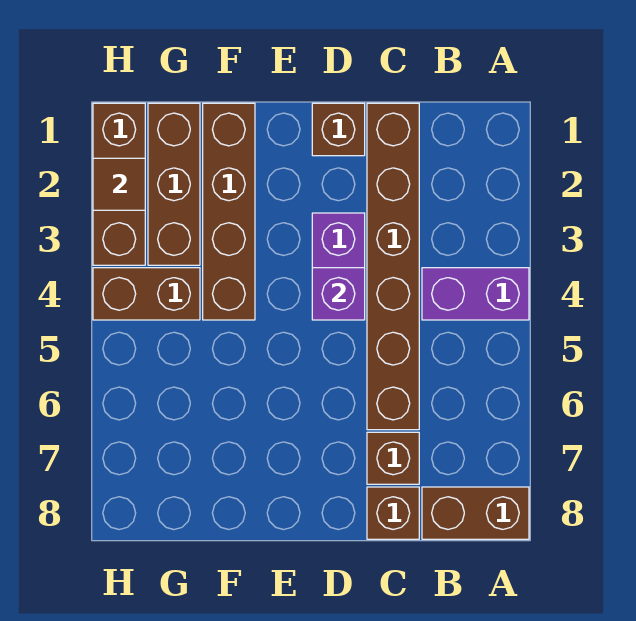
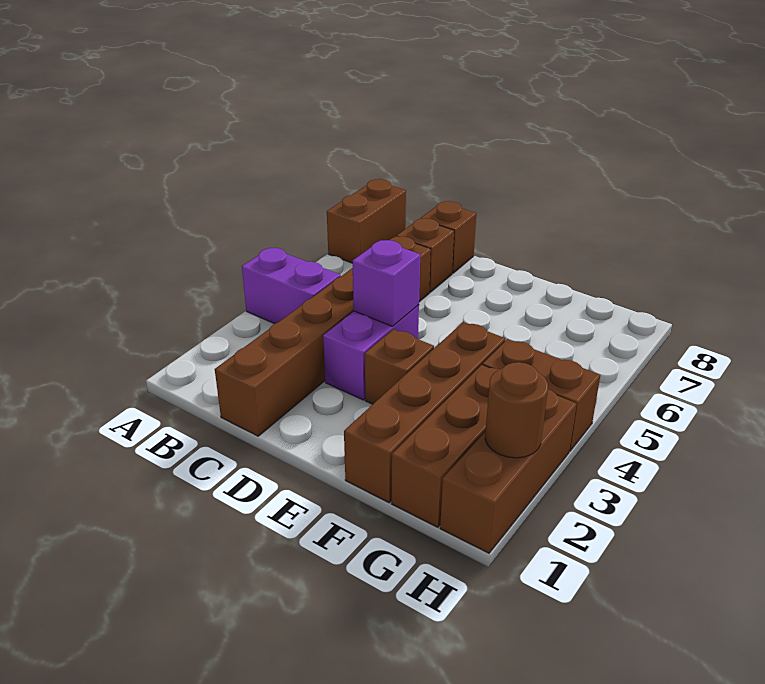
brown brick A8:B8 level 1 -> brown brick A7:A8 level 1
brown brick D1 level 1 -> brown brick E3 level 1
brown tile H2 level 2 -> brown round brick H2 level 2

